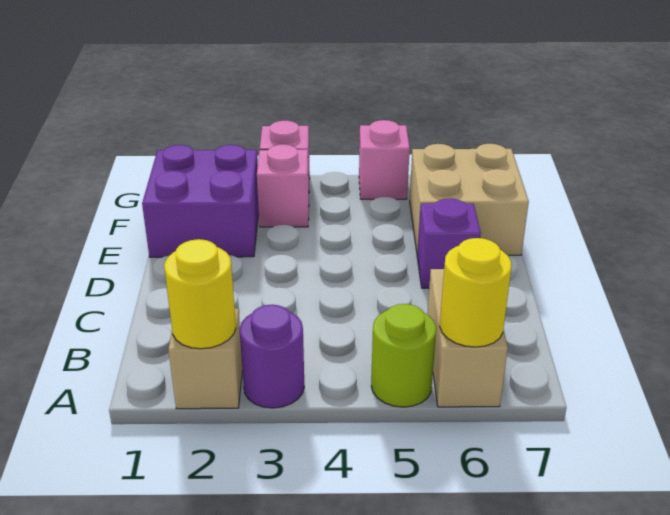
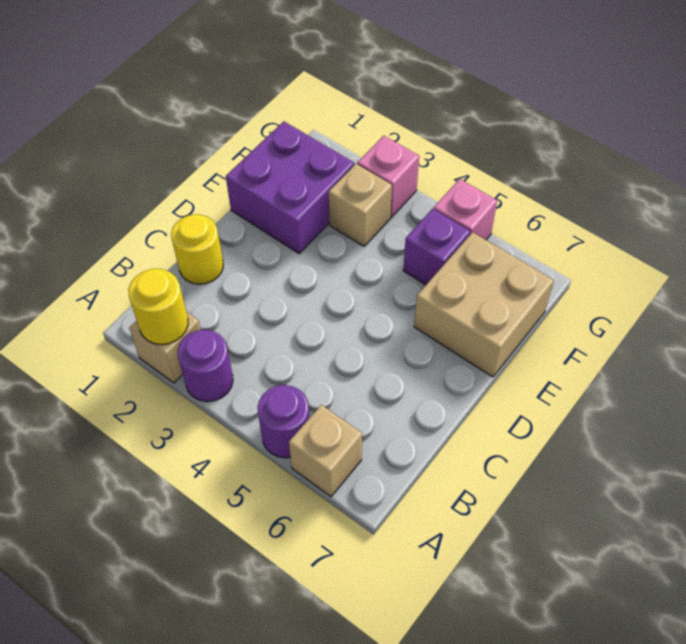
lime round brick A5 level 1 -> purple round brick A5 level 1
tan brick A6:B6 level 1 -> tan brick A6 level 1
yellow round brick A6 level 2 -> yellow round brick C1 level 1
purple brick D6 level 1 -> purple brick F5 level 1
pink brick F3 level 1 -> tan brick F3 level 1

